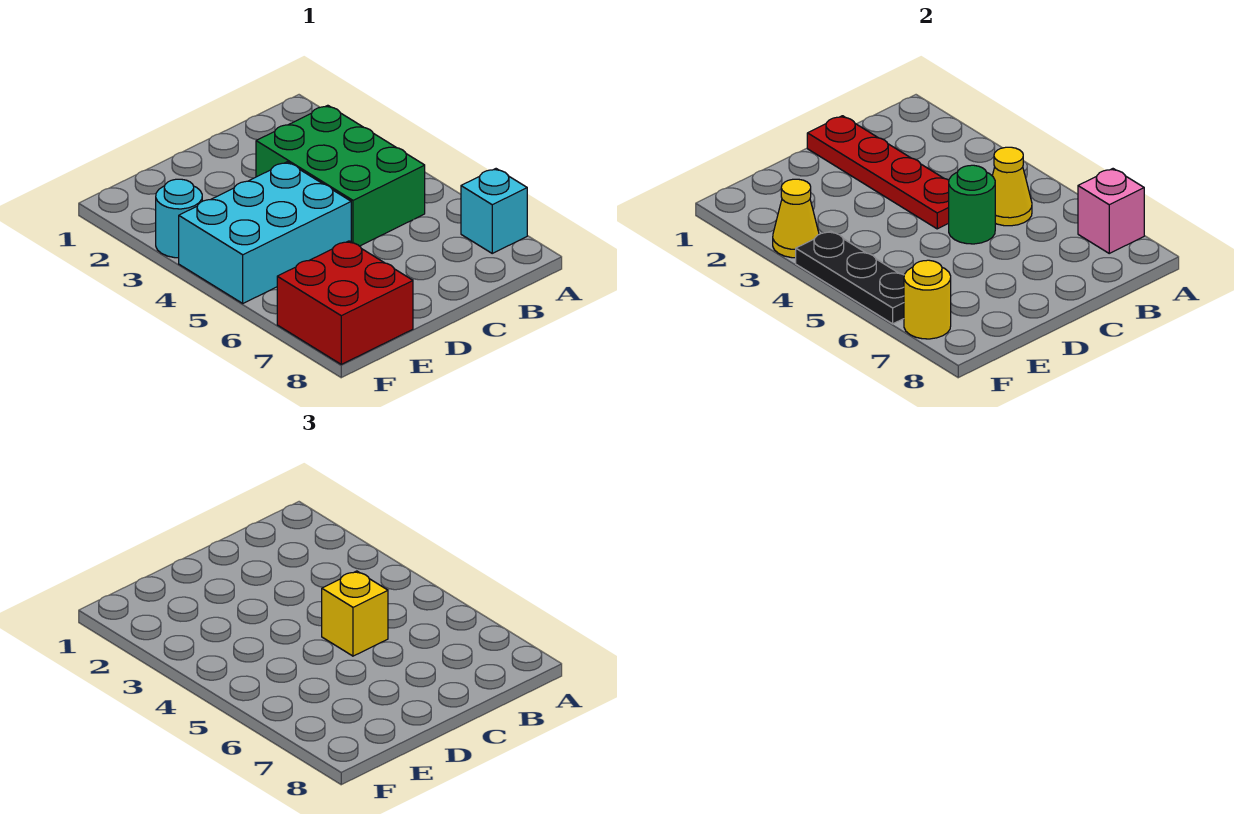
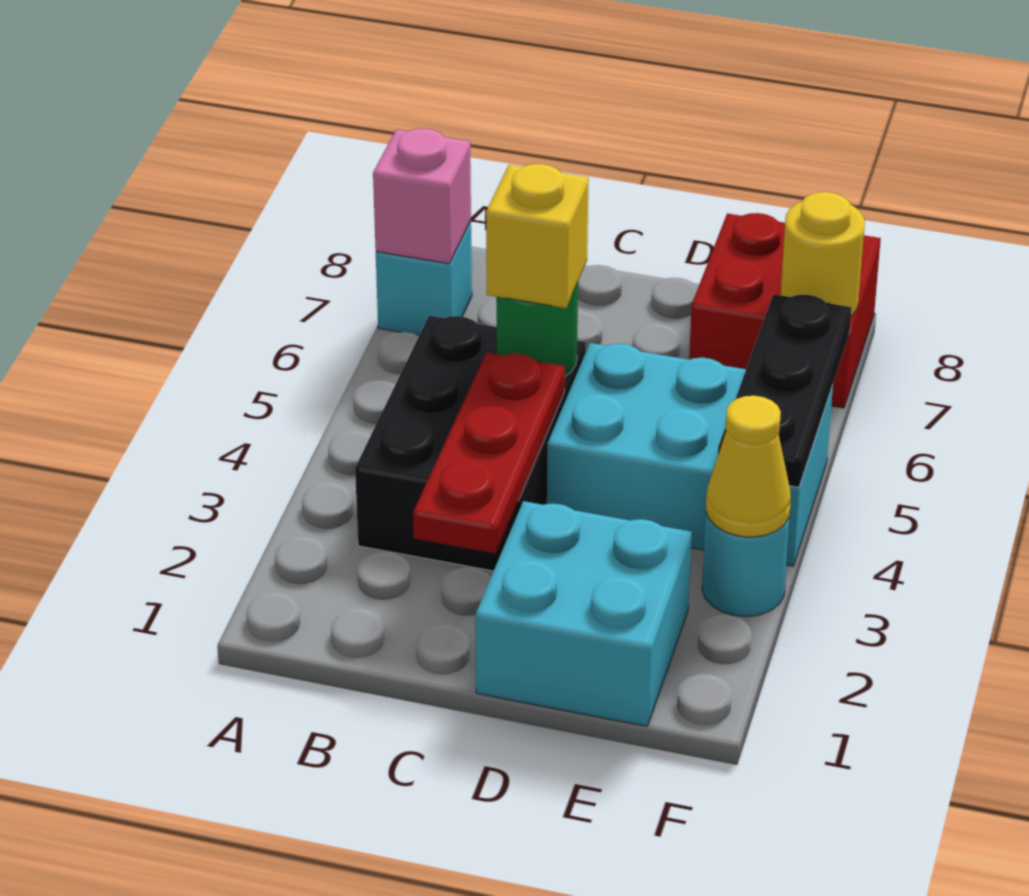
green brick B3:C5 level 1 -> black brick B3:C5 level 1
yellow cone B5 level 2 -> none
red plate C1:C4 level 2 -> red plate C2:C4 level 2
none -> cyan brick D1:E2 level 1

